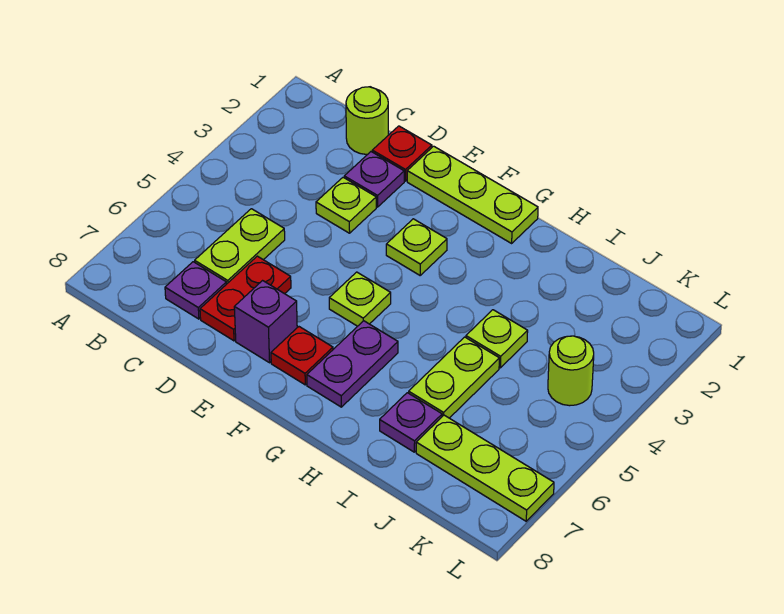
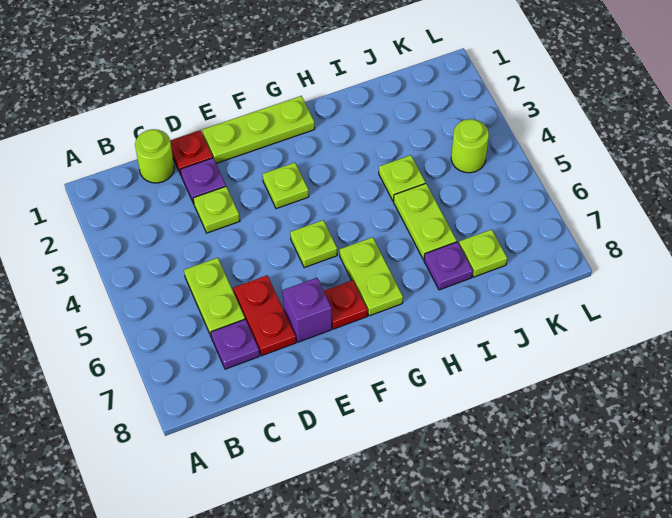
purple plate G6:G7 level 1 -> lime plate G6:G7 level 1
lime plate J7:L7 level 1 -> lime plate J7 level 1

